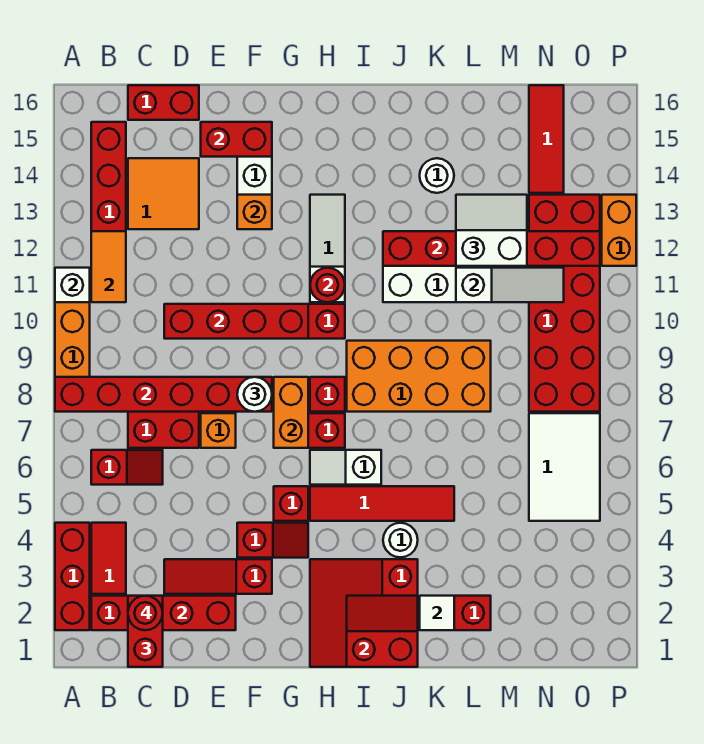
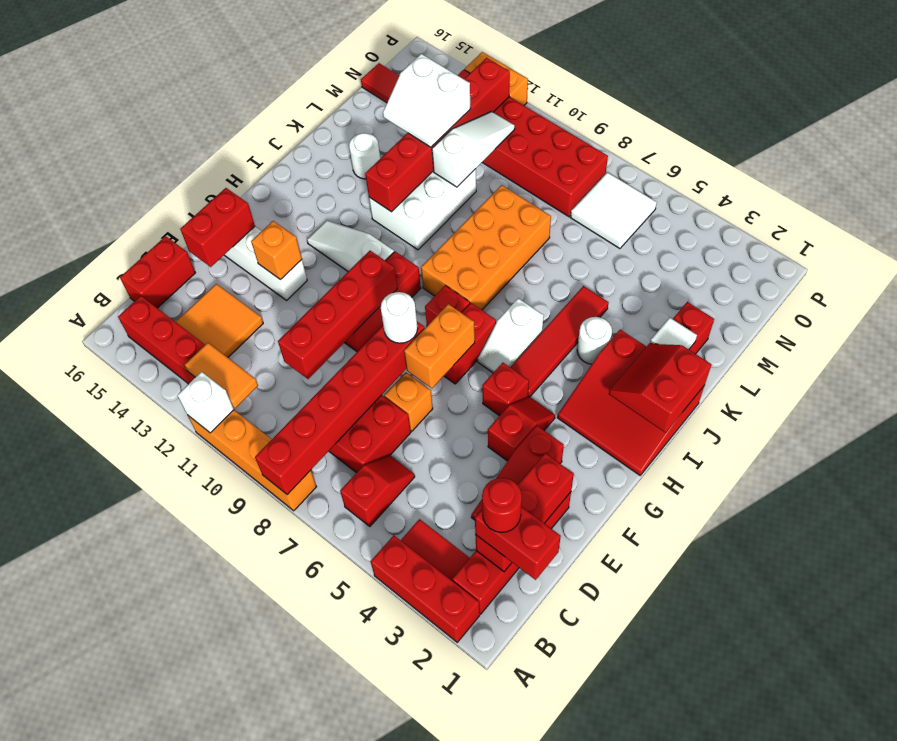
orange brick G7:G8 level 2 -> orange brick F7:G7 level 2
red round brick H11 level 2 -> none
white slope L12:M13 level 3 top 12 -> white slope L12:M13 level 3 top M
white tile N5:O7 level 1 -> white tile N6:O7 level 1

